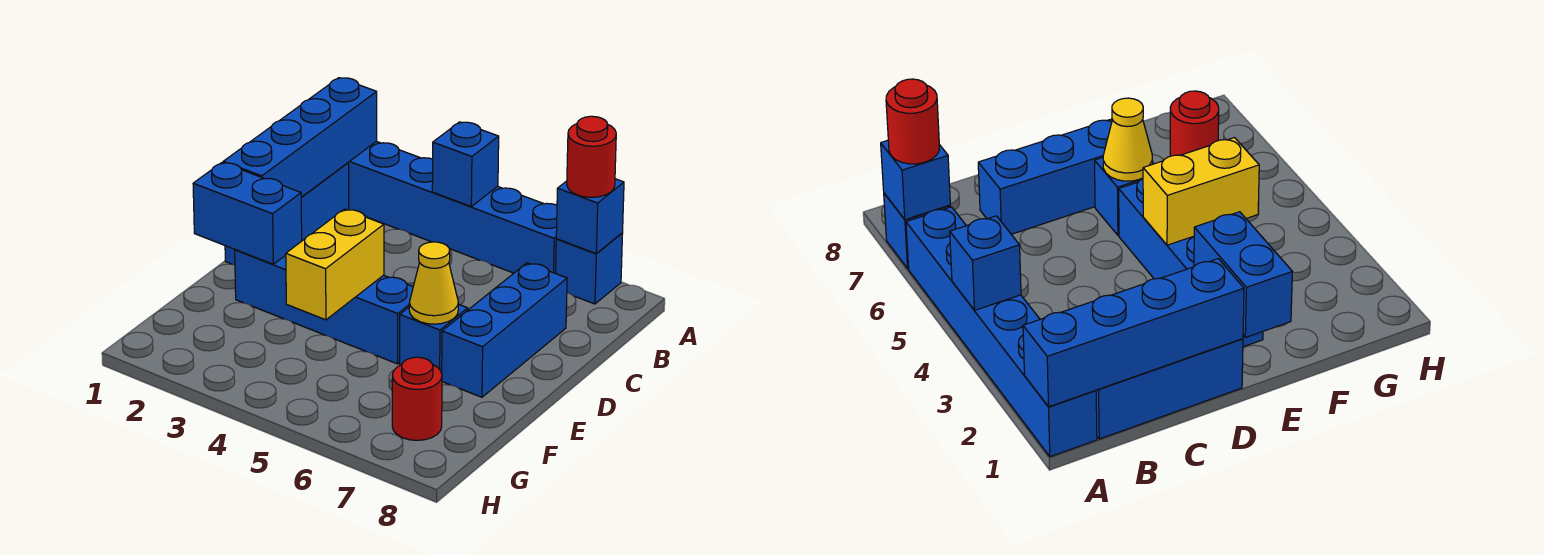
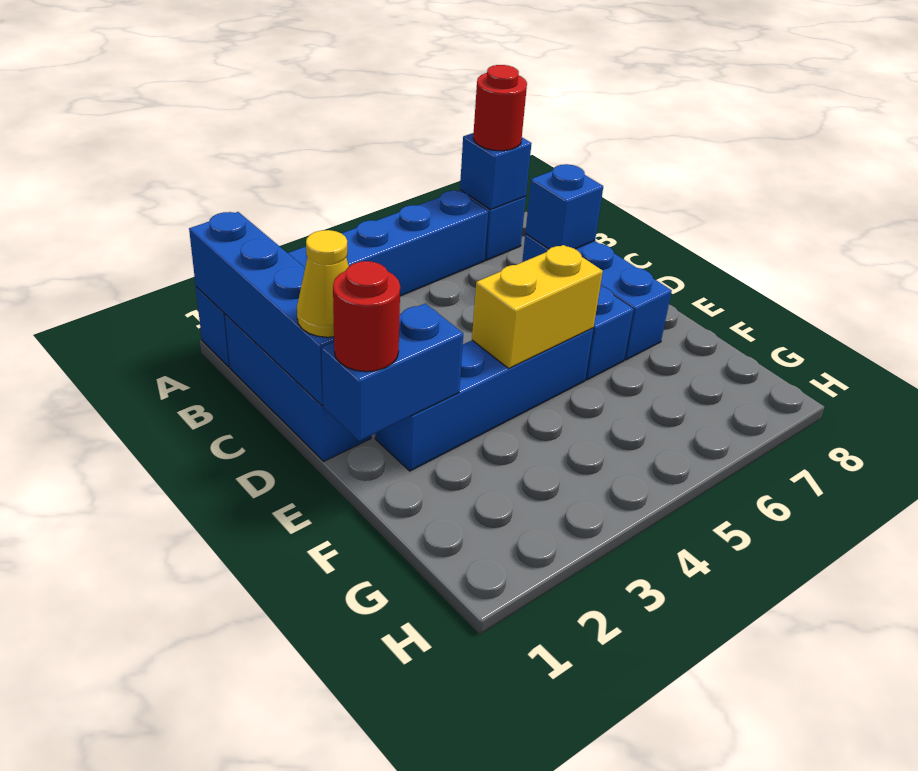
blue brick A4 level 2 -> blue brick C7 level 2
yellow brick E4:F4 level 2 -> yellow brick E4:E5 level 2
yellow cone E6 level 2 -> yellow cone D1 level 3
red round brick G7 level 1 -> red round brick E1 level 3

